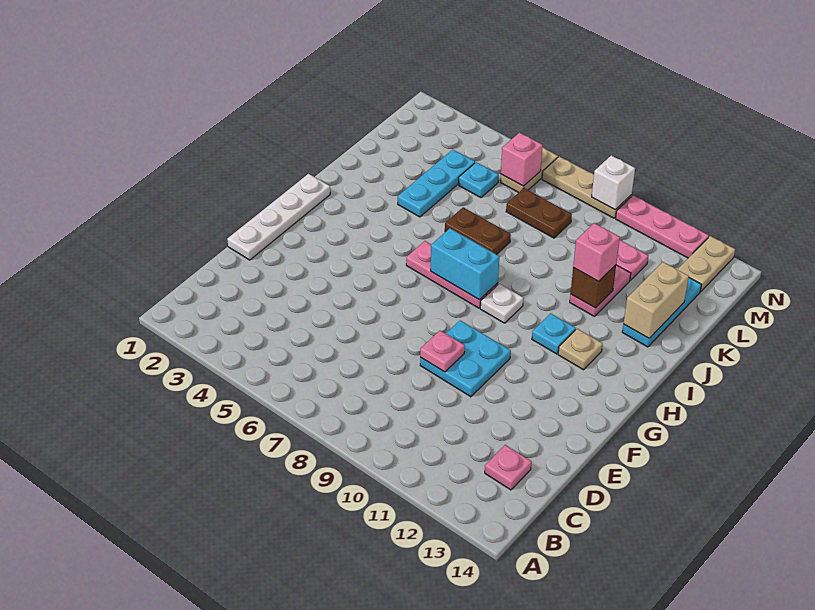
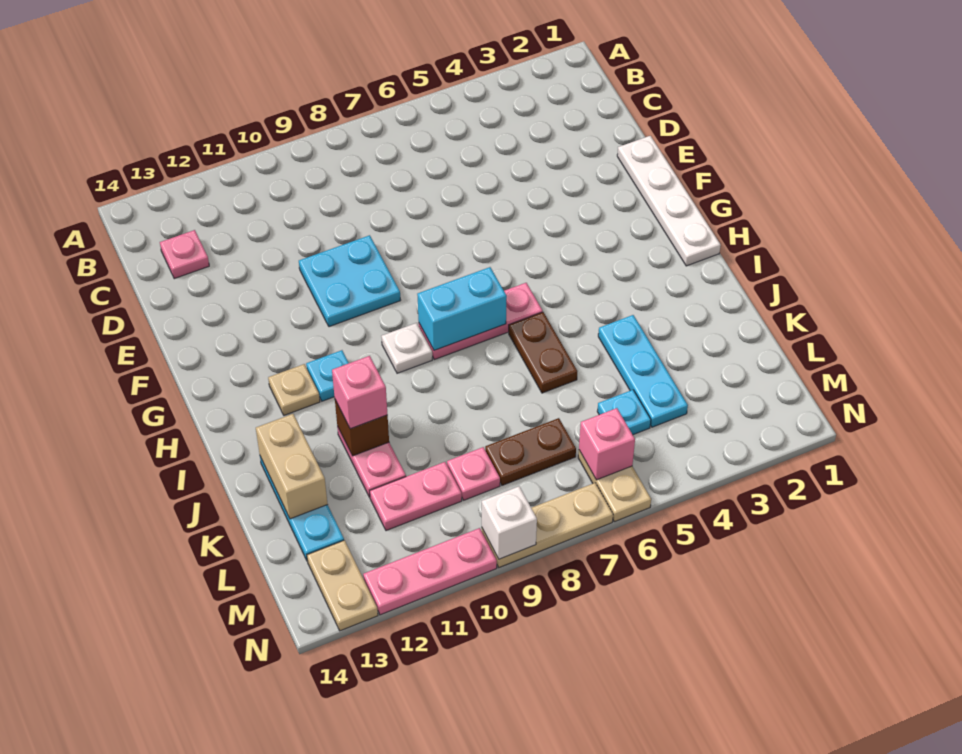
pink plate E9 level 2 -> pink plate L9 level 1
brown plate J6:J7 level 1 -> brown plate I6:J6 level 1

